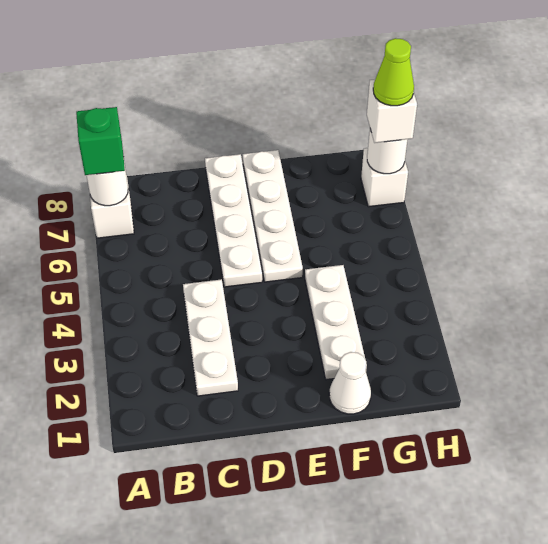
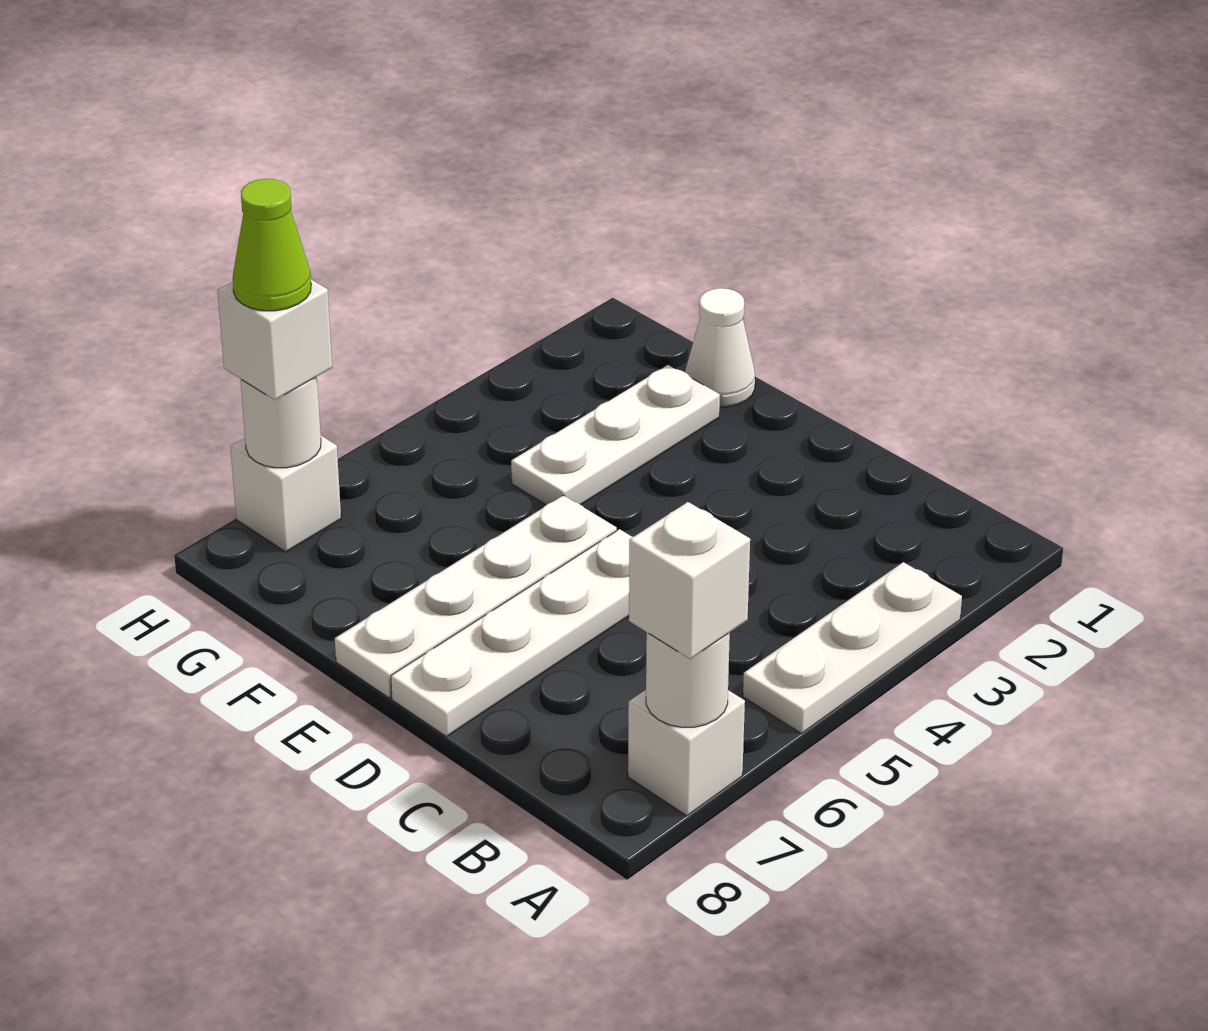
green brick A7 level 3 -> white brick A7 level 3
white plate C2:C4 level 1 -> white plate A3:A5 level 1

